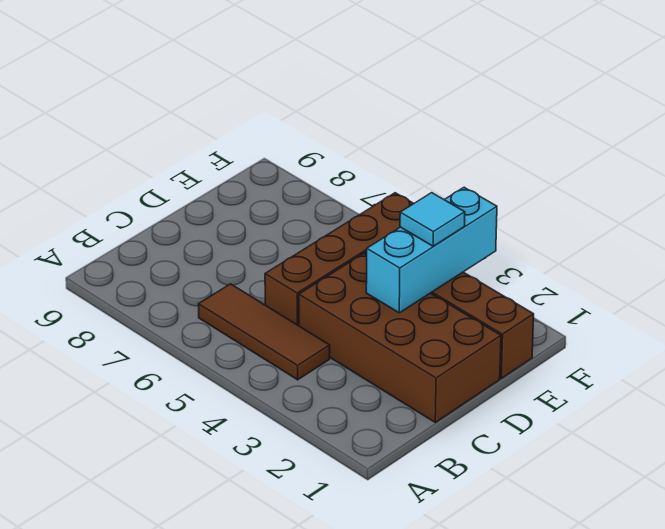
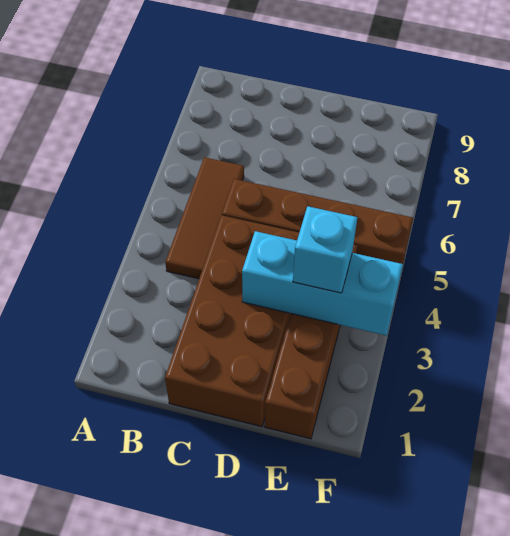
cyan tile E3 level 3 -> cyan brick E3 level 3

